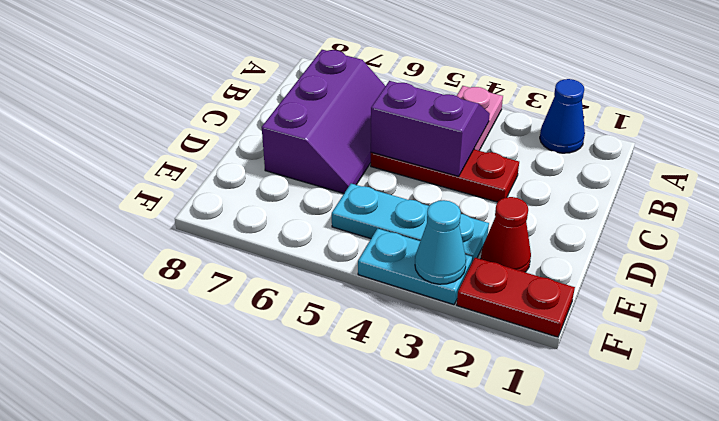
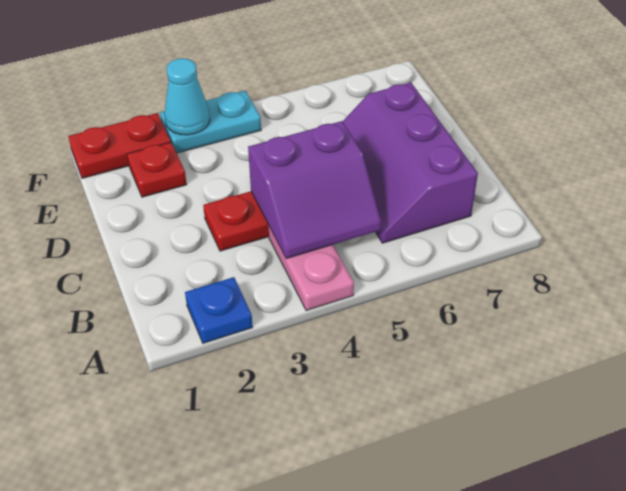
blue cone A2 level 1 -> blue plate A2 level 1
red cone E2 level 1 -> red plate E2 level 1
cyan plate E3:E5 level 1 -> none

